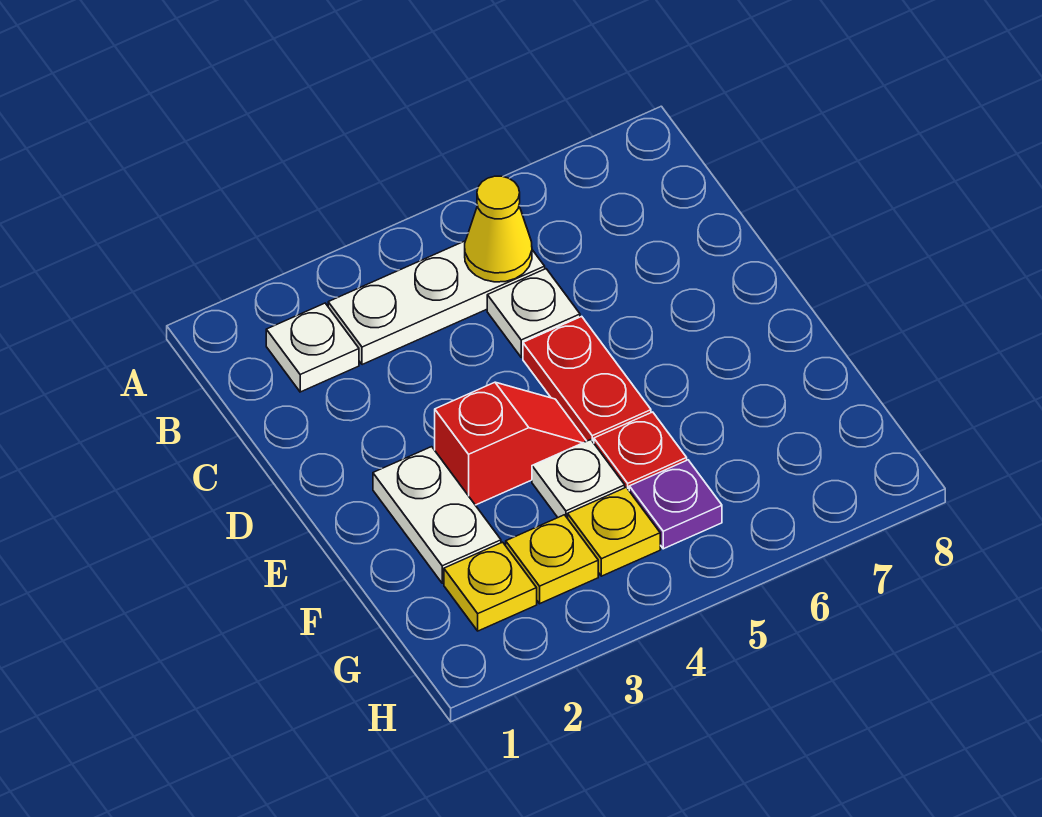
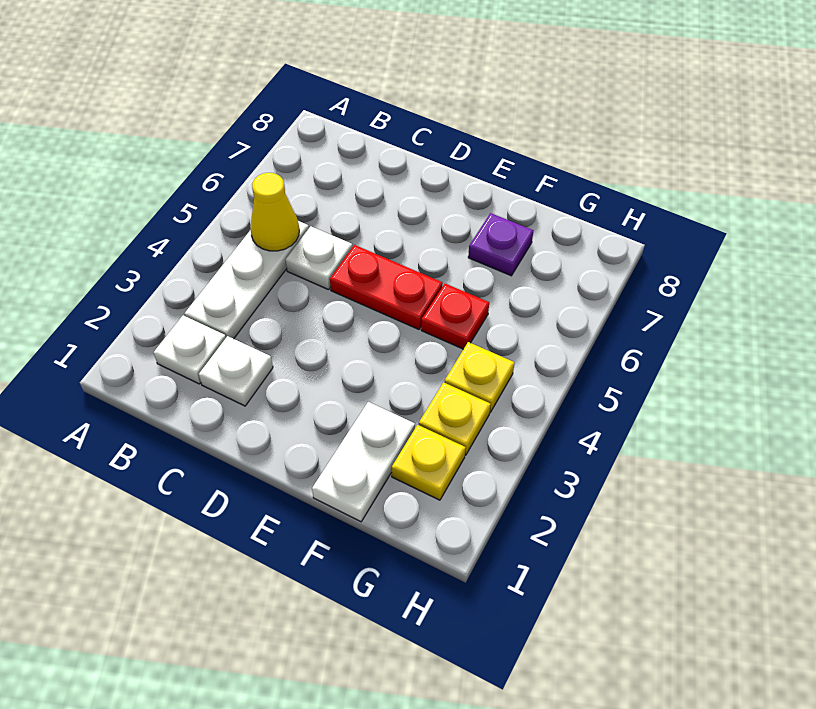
white plate E2:F2 level 1 -> white plate F1:F2 level 1
red slope E3:E4 level 1 top 3 -> none
white plate F4 level 1 -> white plate C2 level 1
purple plate G5 level 1 -> purple plate F7 level 1

